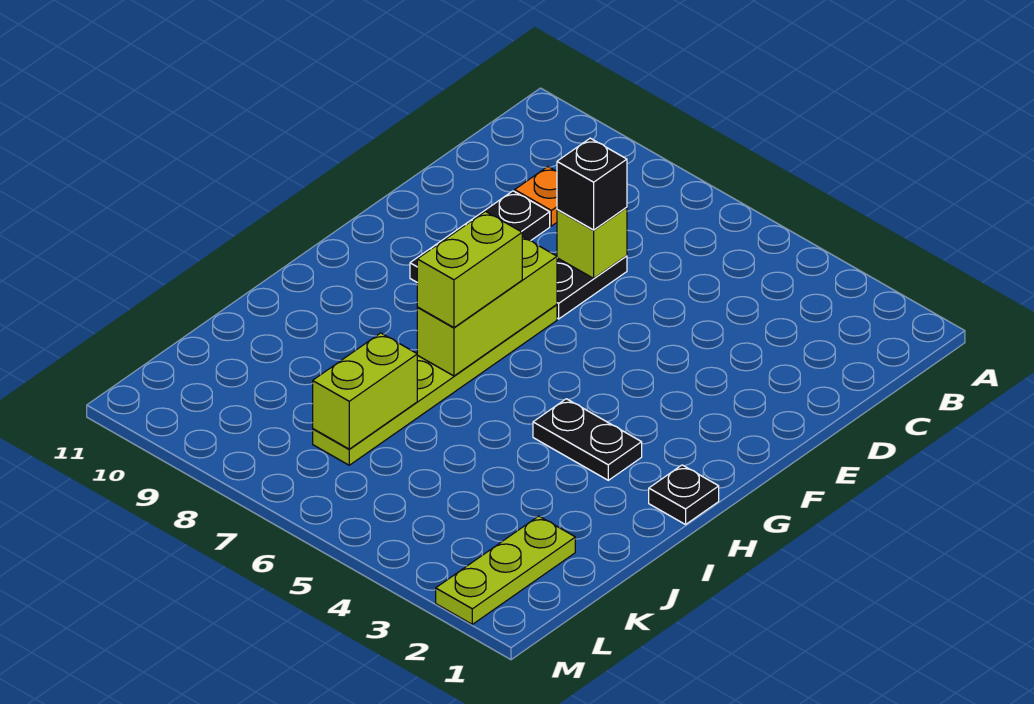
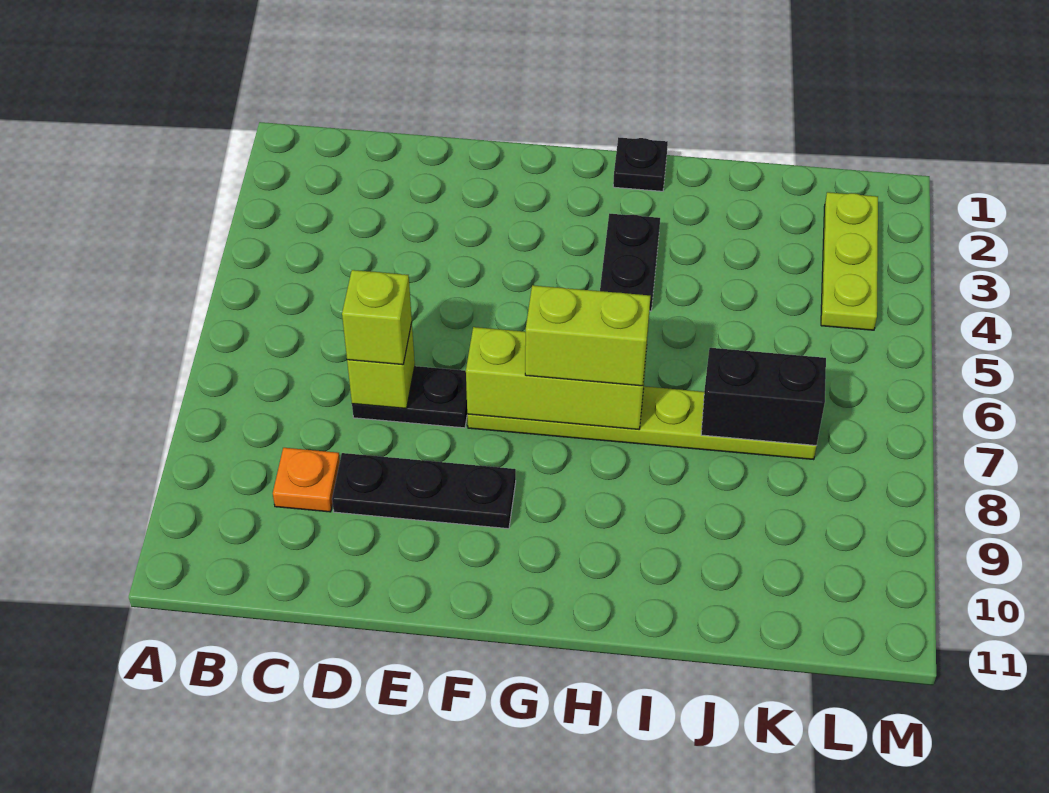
black brick D7 level 3 -> lime brick D7 level 3
lime brick J7:K7 level 2 -> black brick J7:K7 level 2
lime plate K2:M2 level 1 -> lime plate L2:L4 level 1

